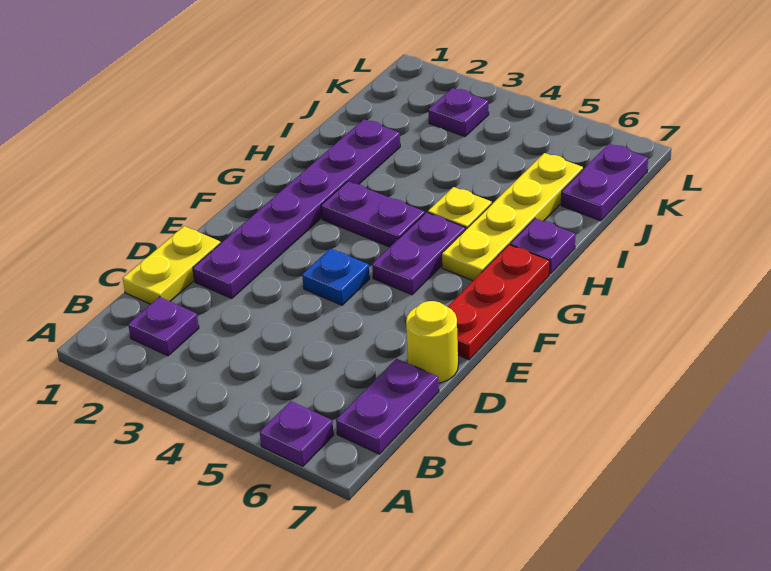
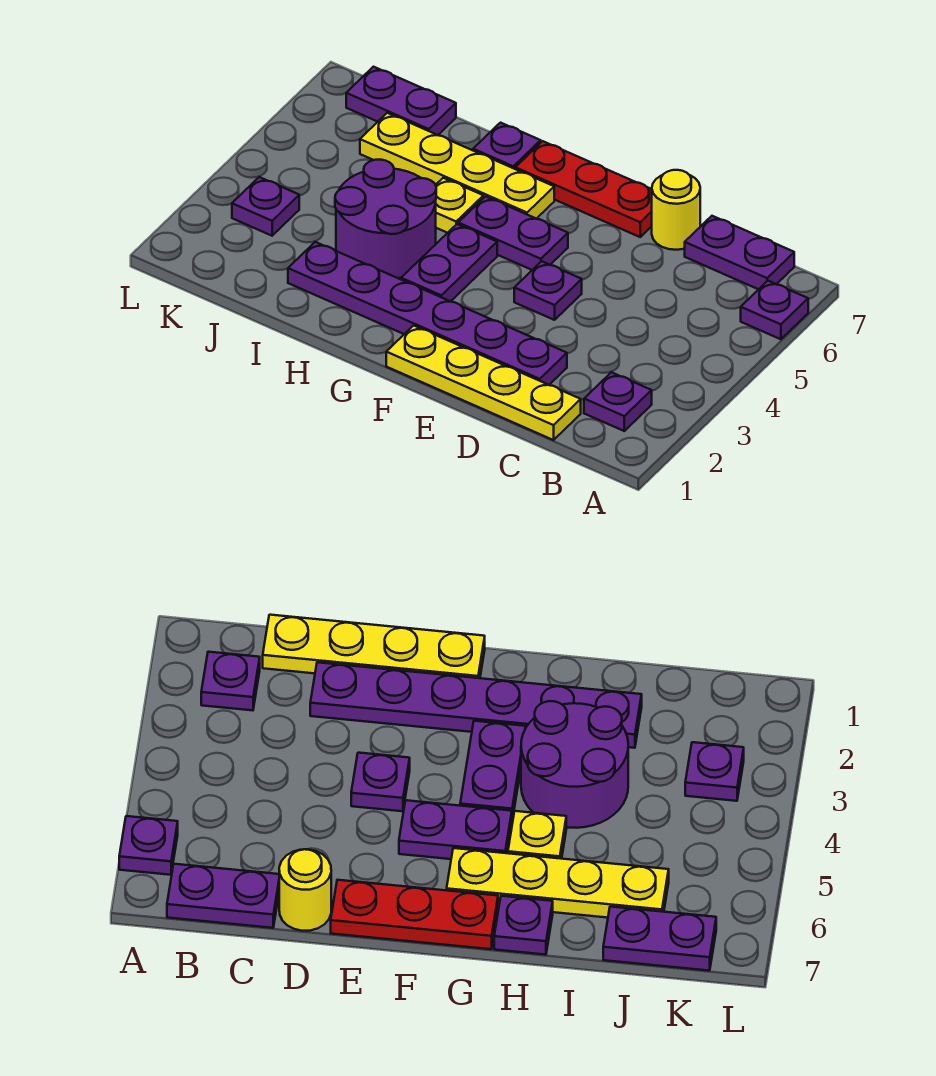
yellow plate C1:D1 level 1 -> yellow plate C1:F1 level 1
blue plate E4 level 1 -> purple plate E4 level 1
none -> purple round brick H3:I4 level 1

